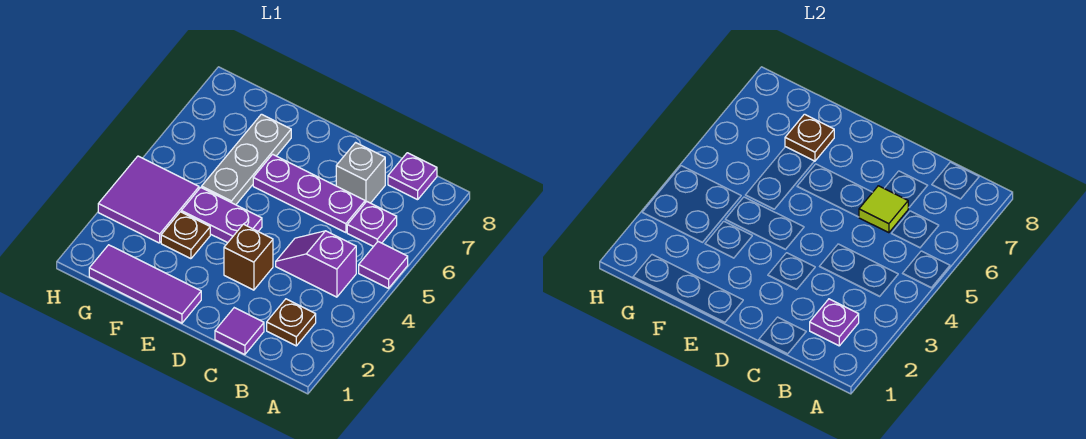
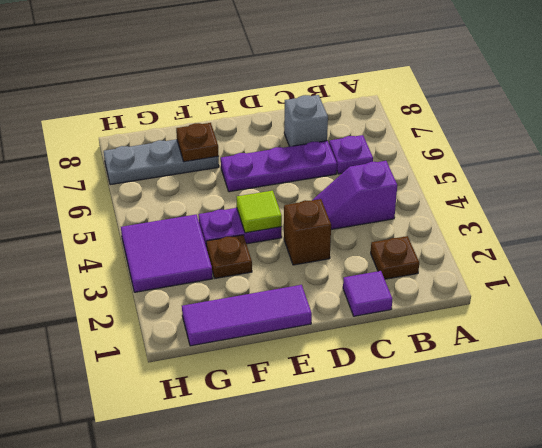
purple tile A5 level 1 -> none
purple plate B2 level 2 -> none
purple plate B8 level 1 -> none
lime tile C6 level 2 -> lime tile E4 level 2
grey plate F5:F7 level 1 -> grey plate F7:H7 level 1

